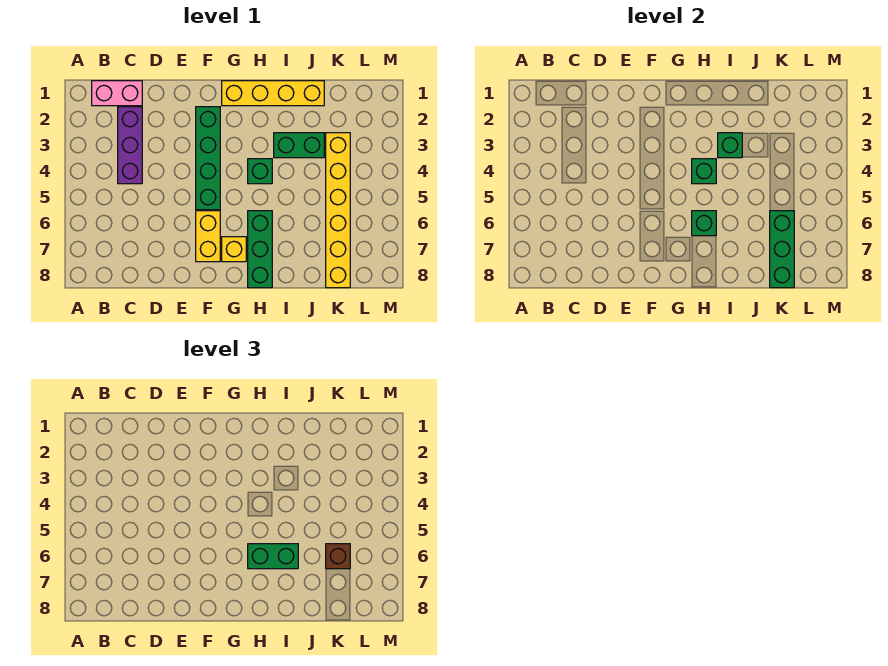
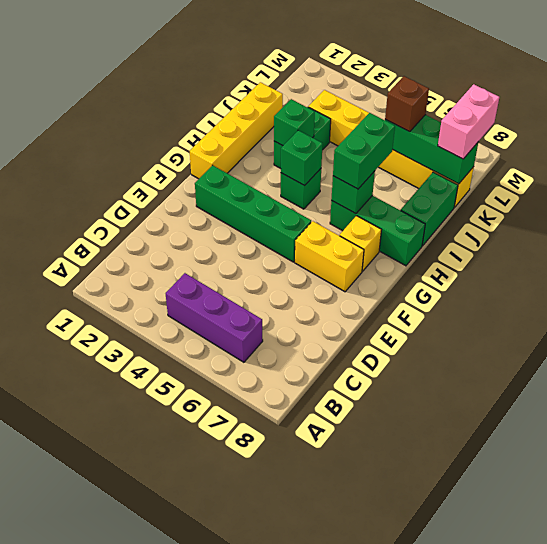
pink brick B1:C1 level 1 -> pink brick K8:L8 level 3
purple brick C2:C4 level 1 -> purple brick B4:B6 level 1
none -> green brick I8:J8 level 1

